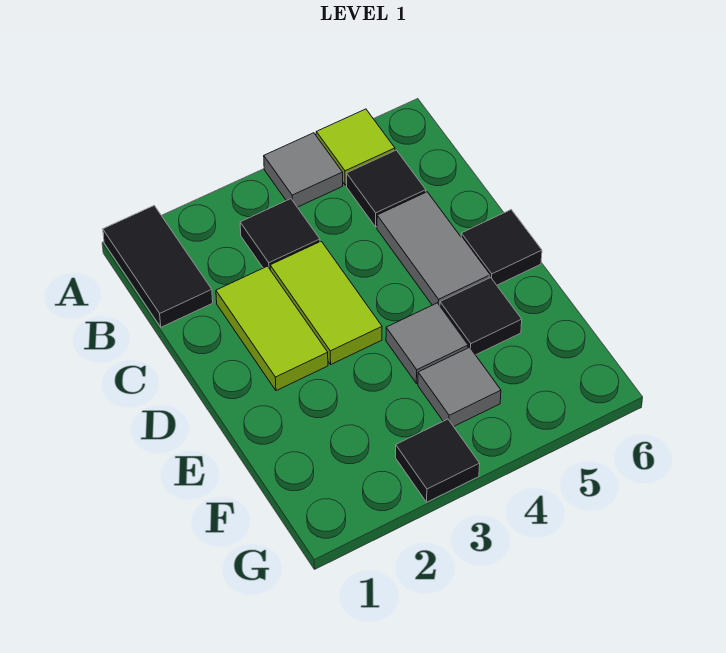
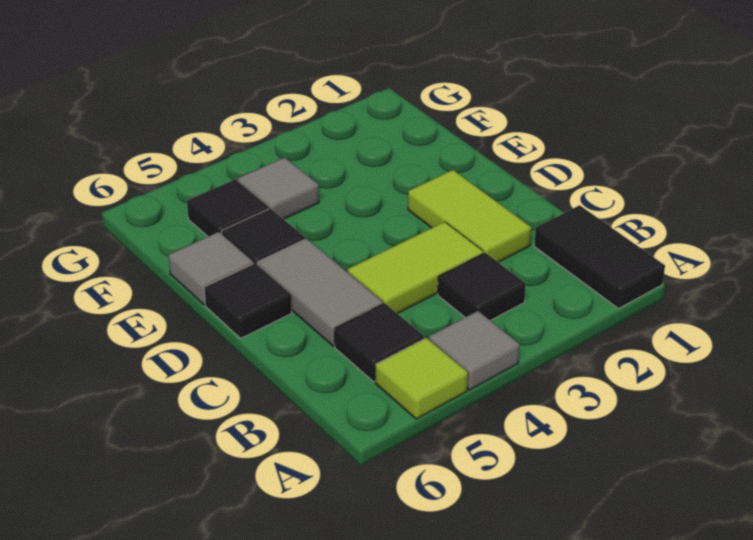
lime tile C3:D3 level 1 -> lime tile C3:C4 level 1
grey tile E4 level 1 -> grey tile E6 level 1
black tile G3 level 1 -> black tile F5 level 1

